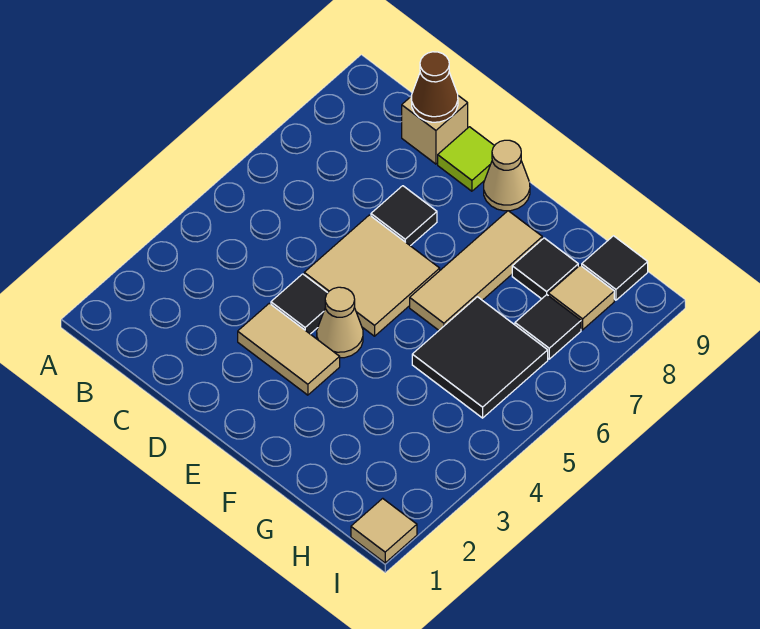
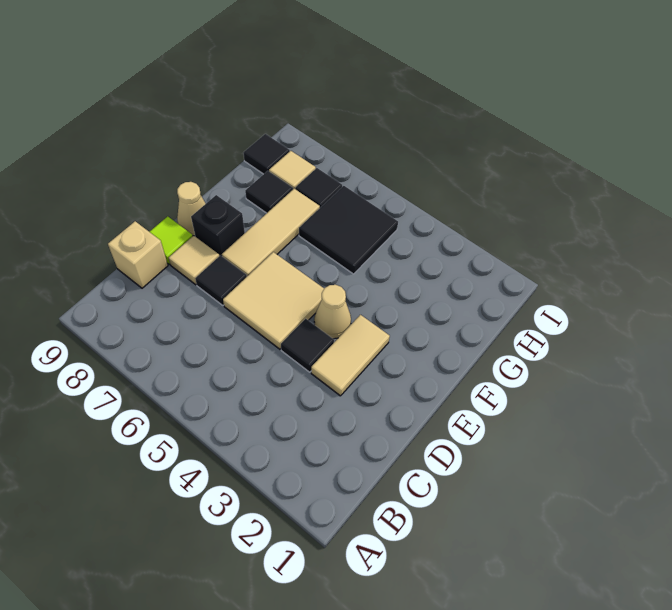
brown cone C9 level 2 -> none
none -> black brick E8 level 1
tan tile F6:F8 level 1 -> tan tile E7:G7 level 1
tan tile I1 level 1 -> tan tile D8 level 1

